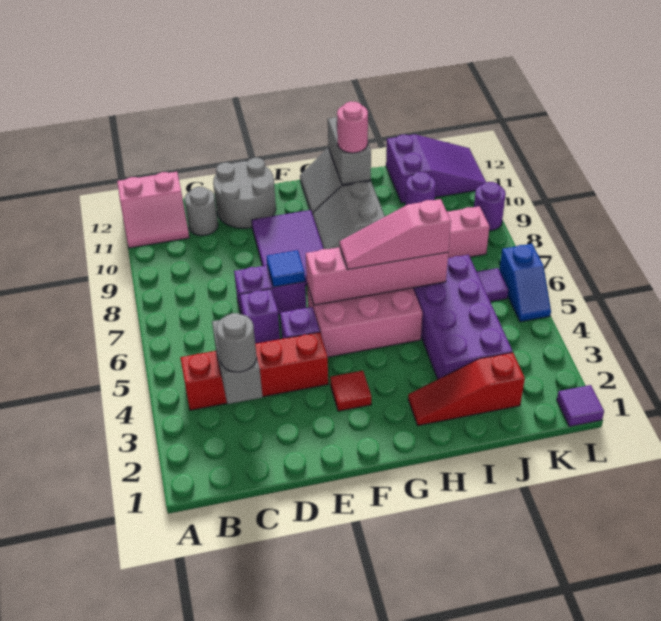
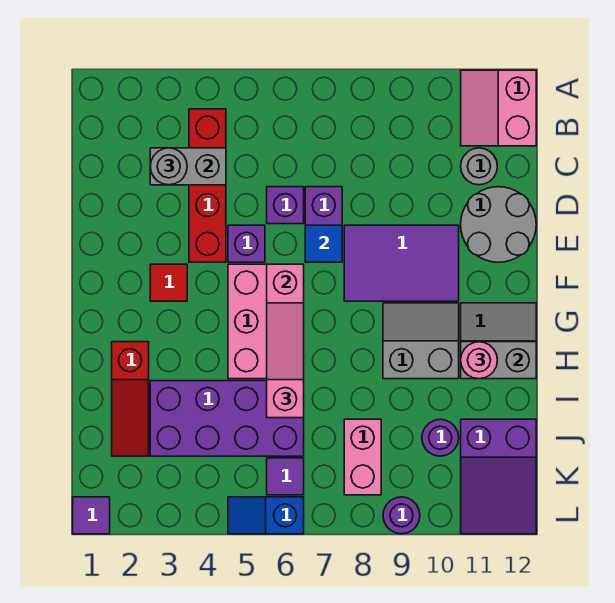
red slope H2:J2 level 1 top J -> red slope H2:J2 level 1 top H

